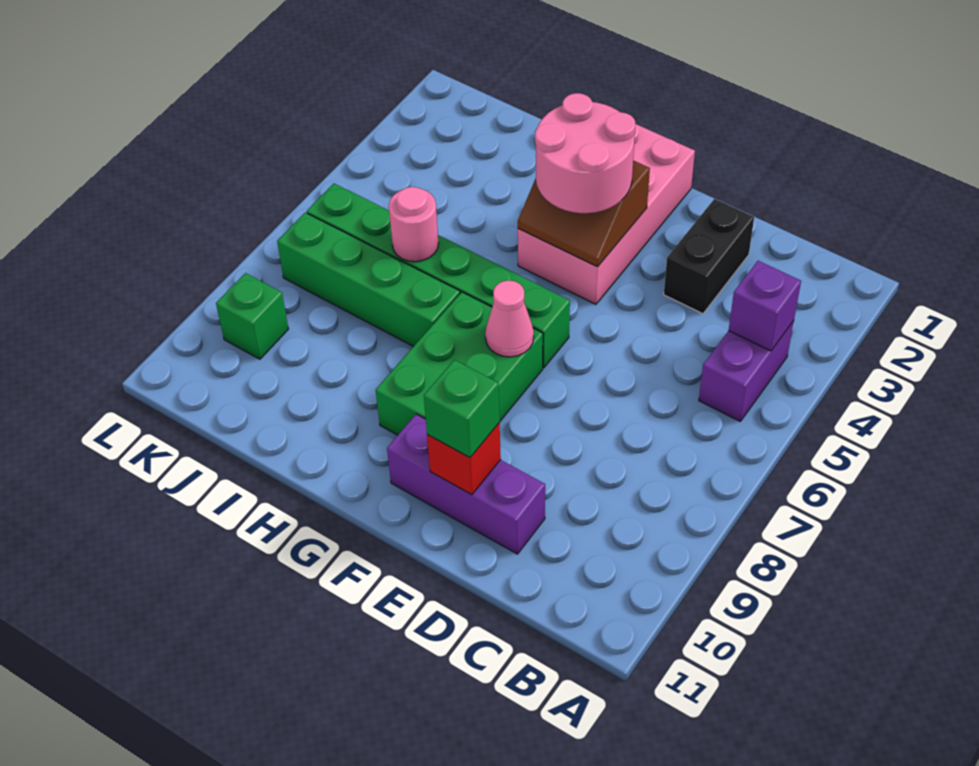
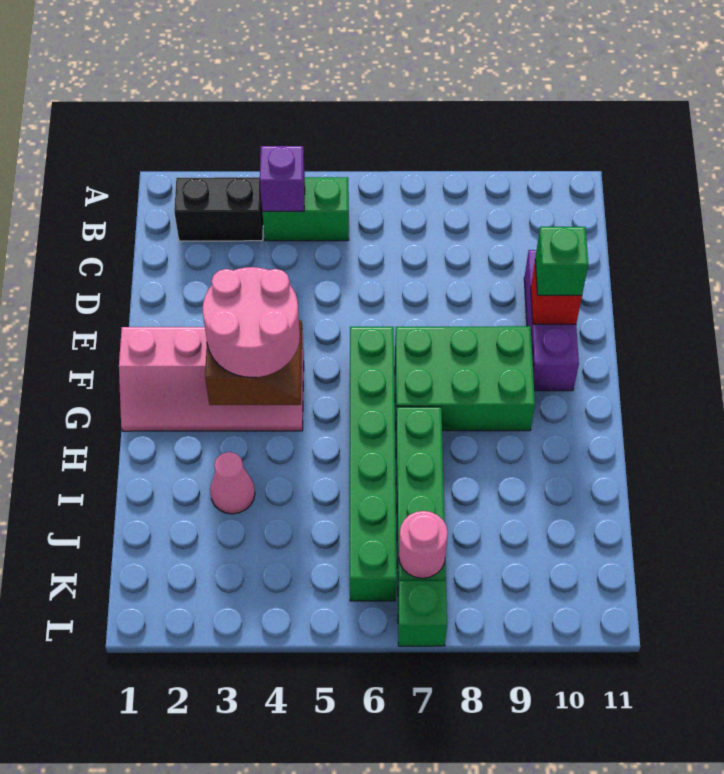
purple brick B4:B5 level 1 -> green brick B4:B5 level 1
black brick D2:D3 level 1 -> black brick B2:B3 level 1
pink brick F1:G4 level 1 -> pink slope F1:G4 level 1 top F
pink cone F7 level 2 -> pink cone I3 level 1
pink round brick I6 level 2 -> pink round brick K7 level 2
green brick K9 level 1 -> green brick L7 level 1

